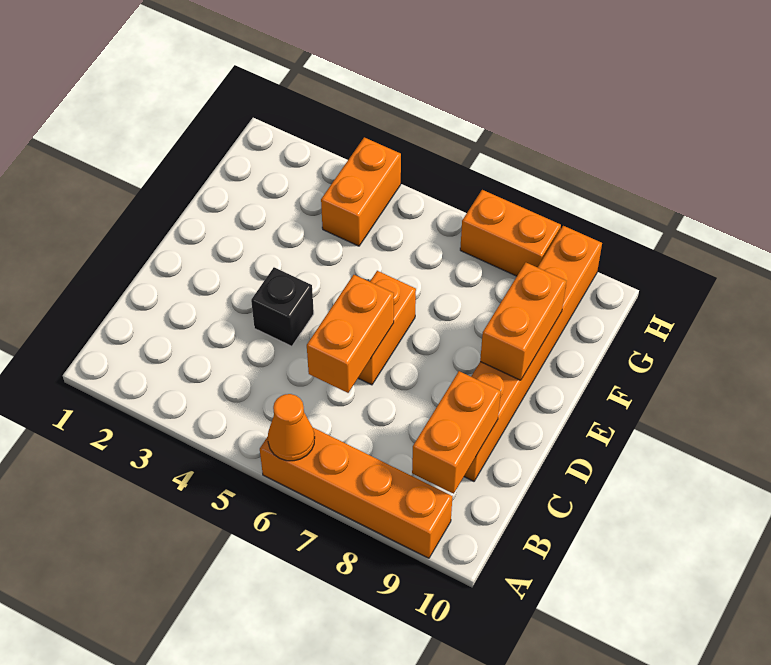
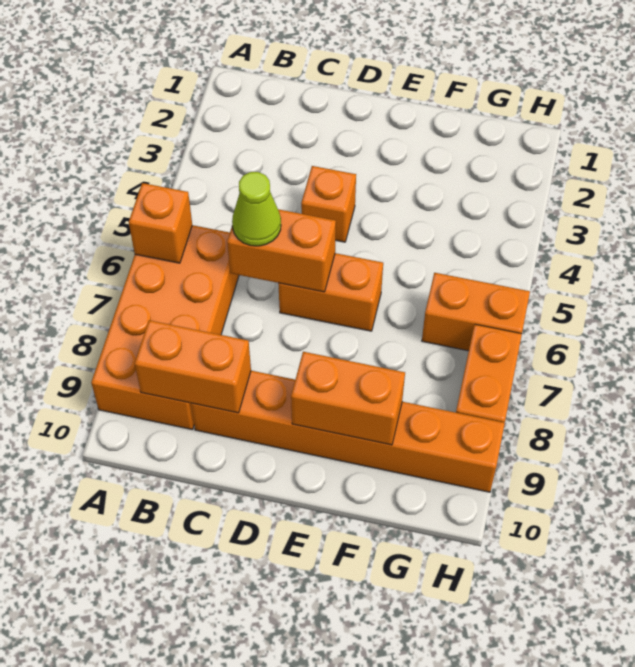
orange brick A6:A9 level 1 -> orange brick A6:B9 level 1
orange cone A6 level 2 -> orange brick A6 level 2
none -> lime cone C6 level 3
black brick D4 level 1 -> orange brick D4 level 1
orange brick G4:H4 level 1 -> orange brick G6:H6 level 1

